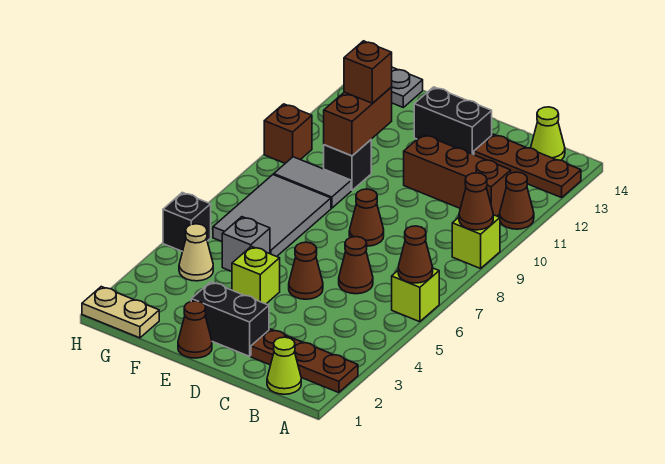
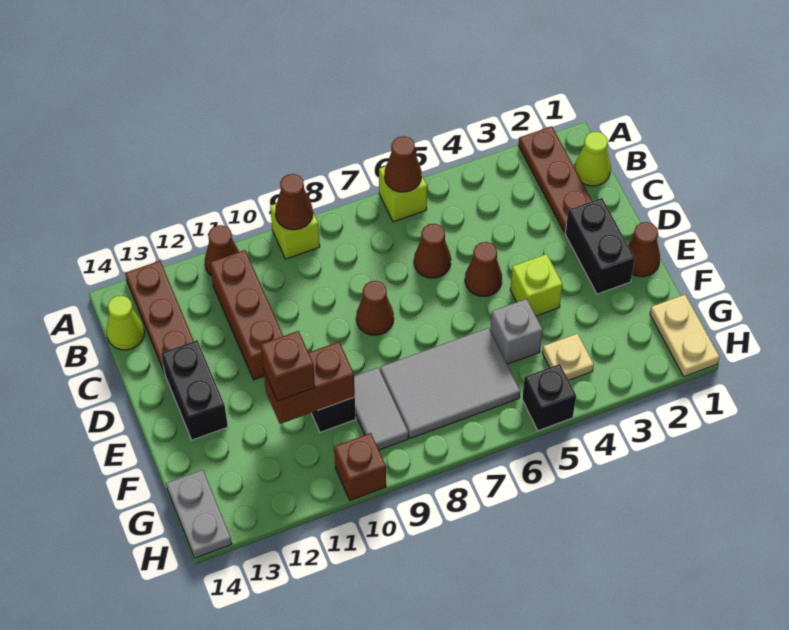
tan cone G4 level 1 -> tan plate G4 level 1

